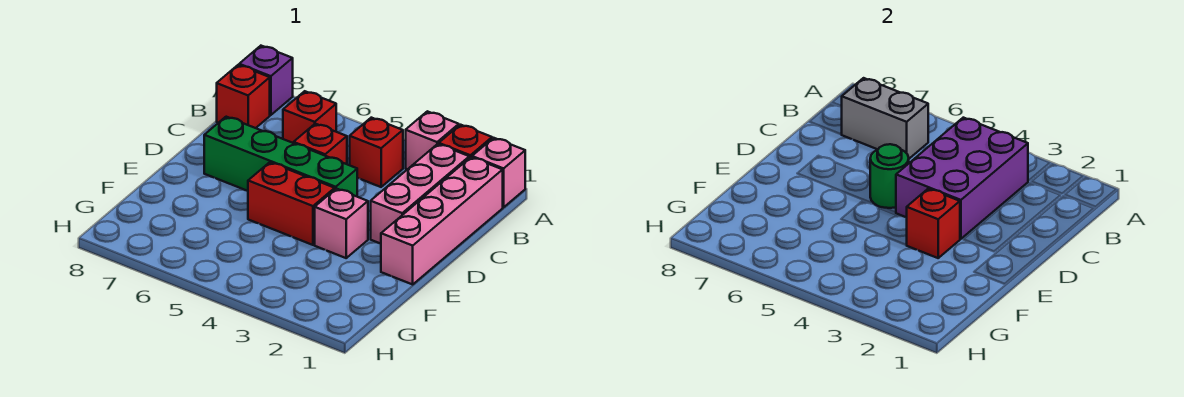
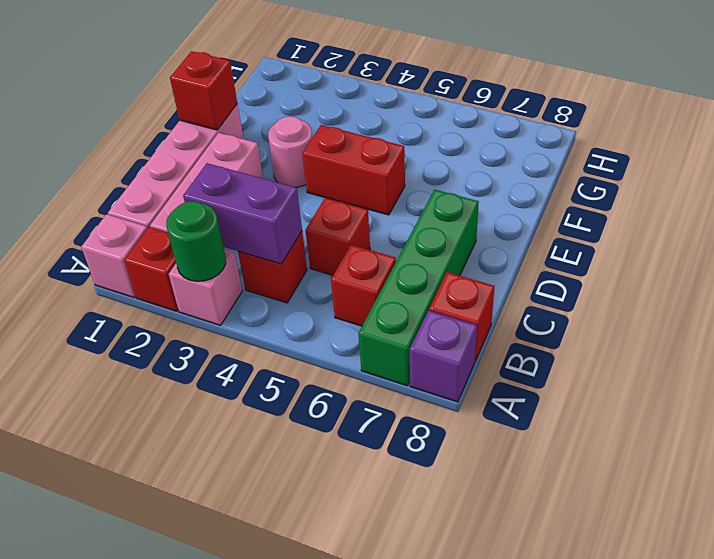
purple brick B3:D4 level 2 -> purple brick B3:B4 level 2
grey brick B6:B7 level 2 -> none
green brick D4:D7 level 1 -> green brick A7:D7 level 1
green round brick D5 level 2 -> green round brick A3 level 2
pink brick E3 level 1 -> pink round brick E3 level 1
red brick E3 level 2 -> red brick E1 level 2

